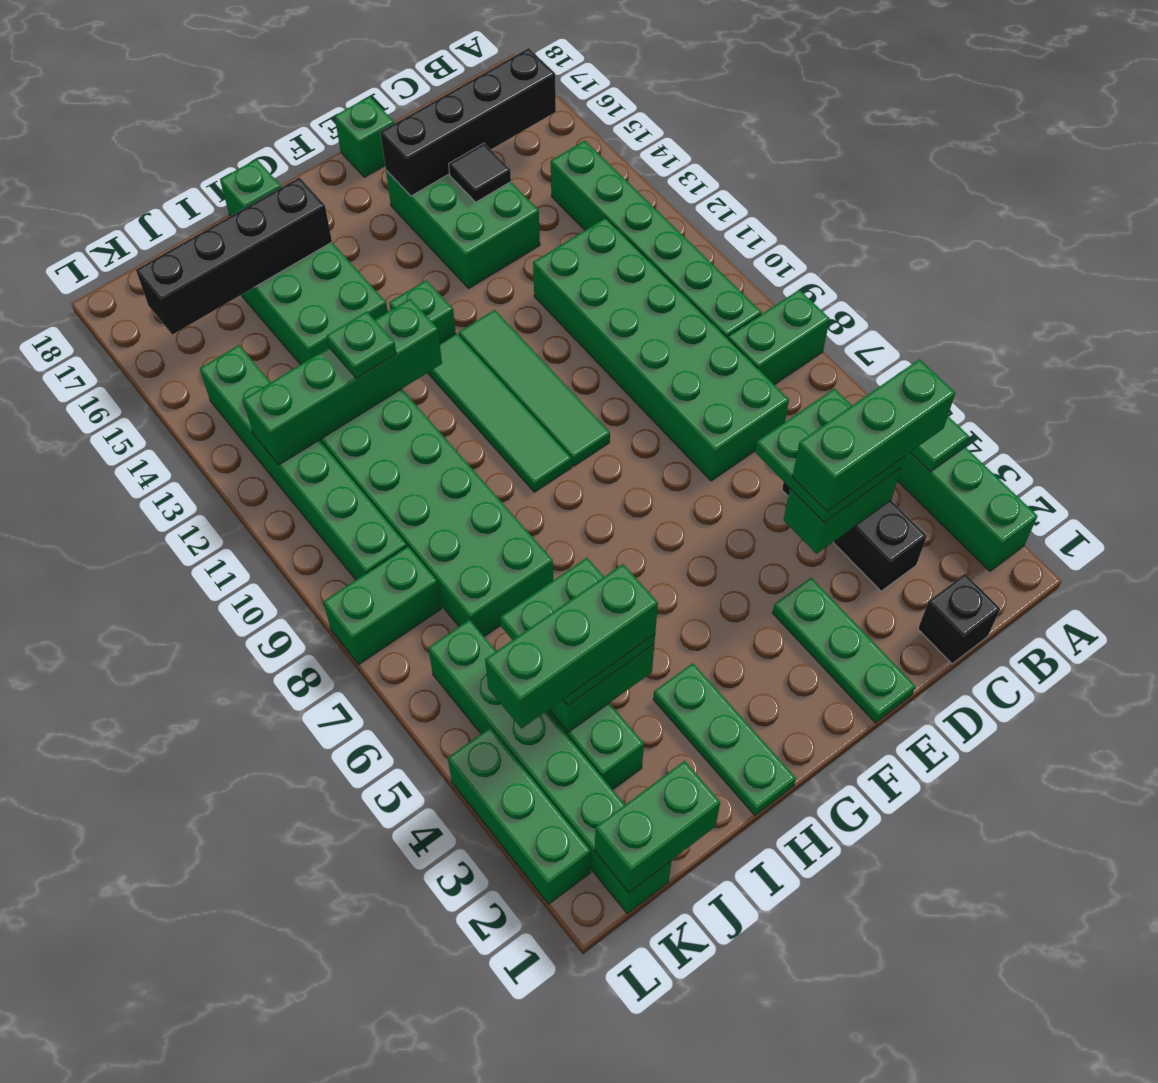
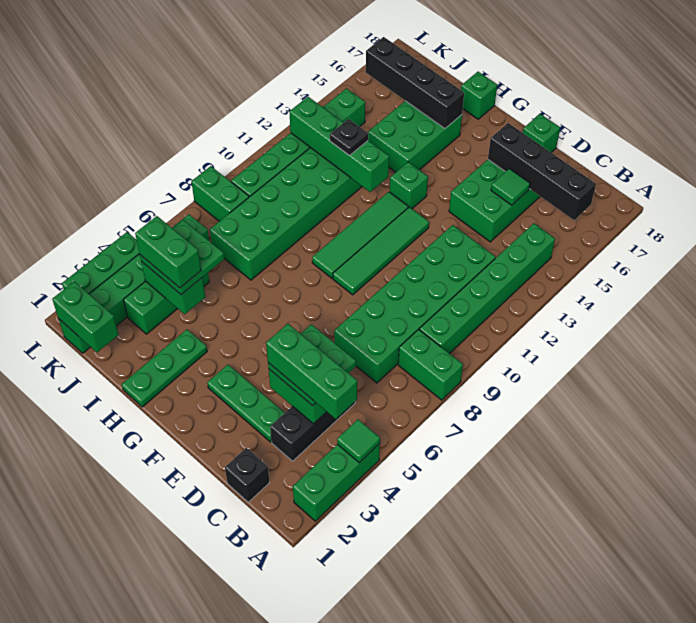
black tile D15 level 2 -> green tile D15 level 2
green plate E1:E3 level 1 -> green plate D3:F3 level 1
green brick I4:K4 level 4 -> green brick I4:J4 level 4
green plate I12 level 3 -> black plate I12 level 3

